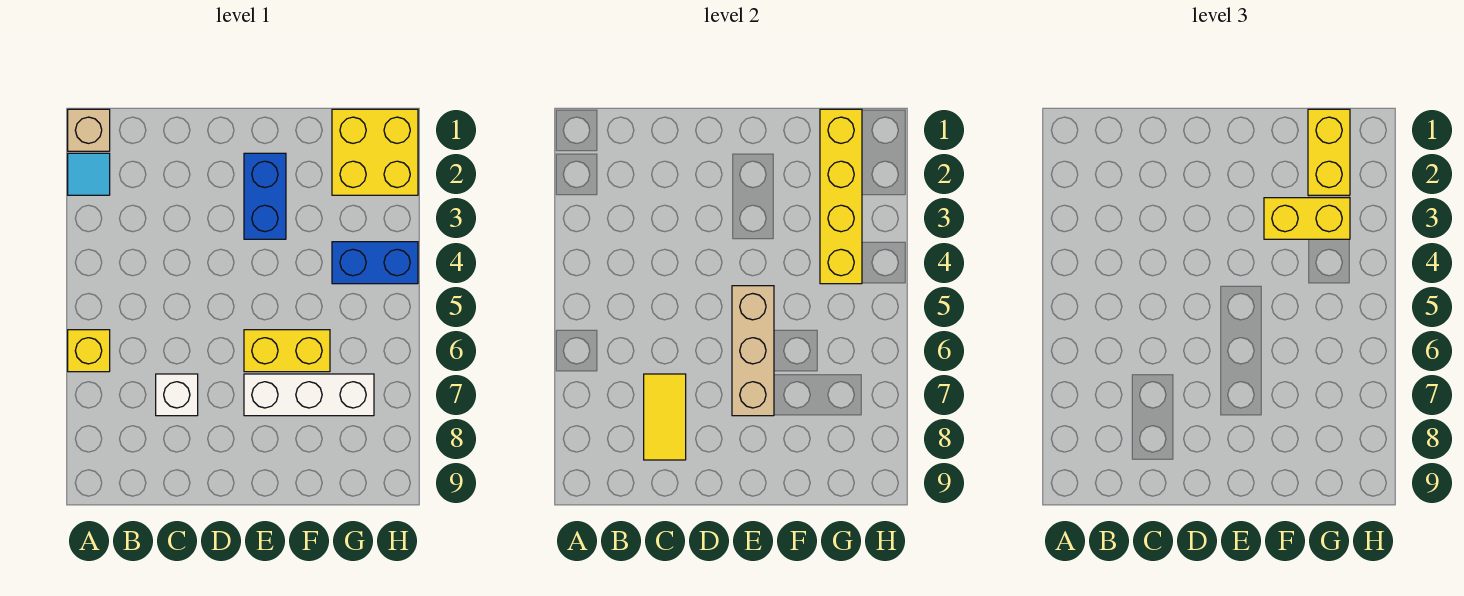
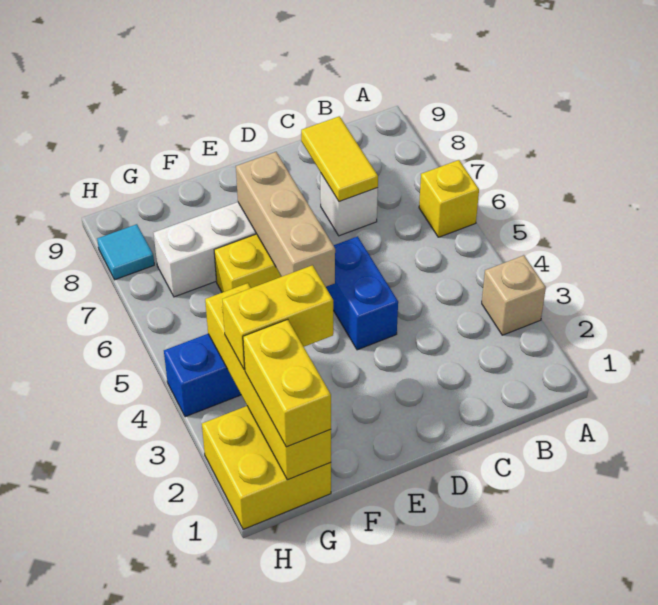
tan brick A1 level 1 -> tan brick A3 level 1
cyan tile A2 level 1 -> cyan tile H8 level 1
blue brick E2:E3 level 1 -> blue brick D4:D5 level 1

